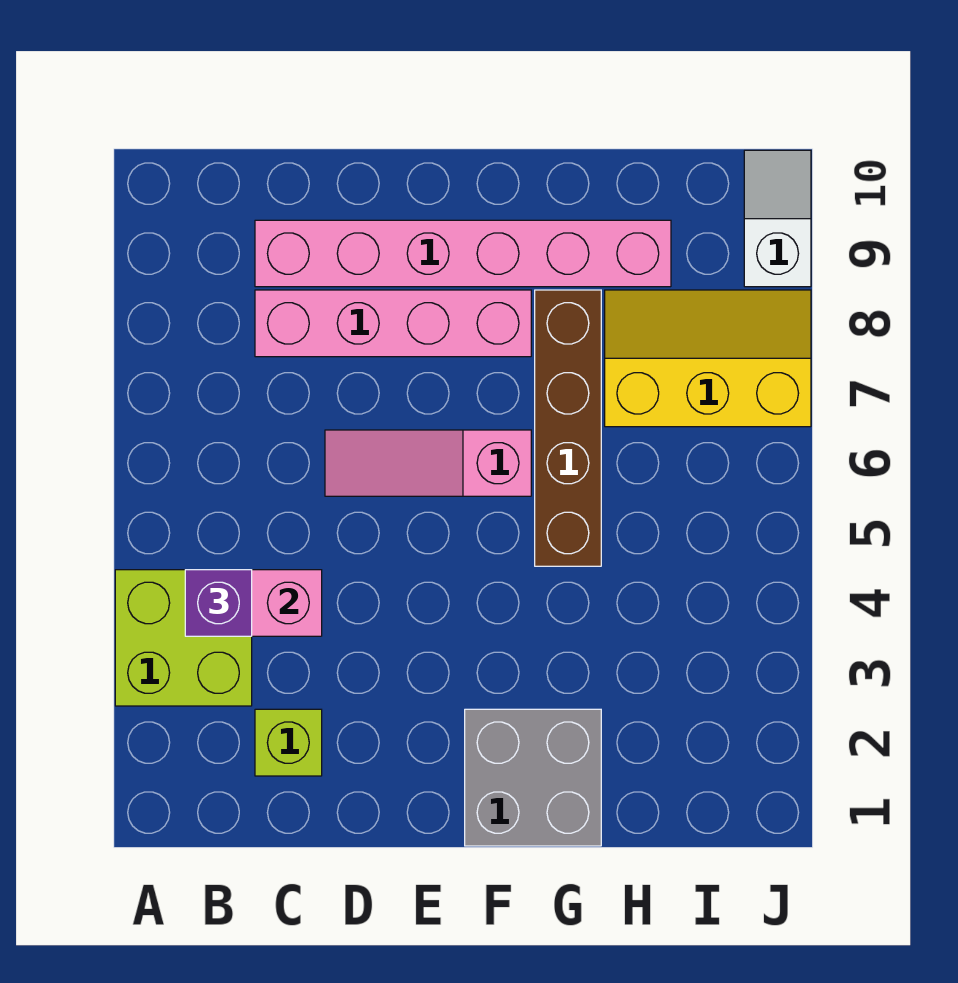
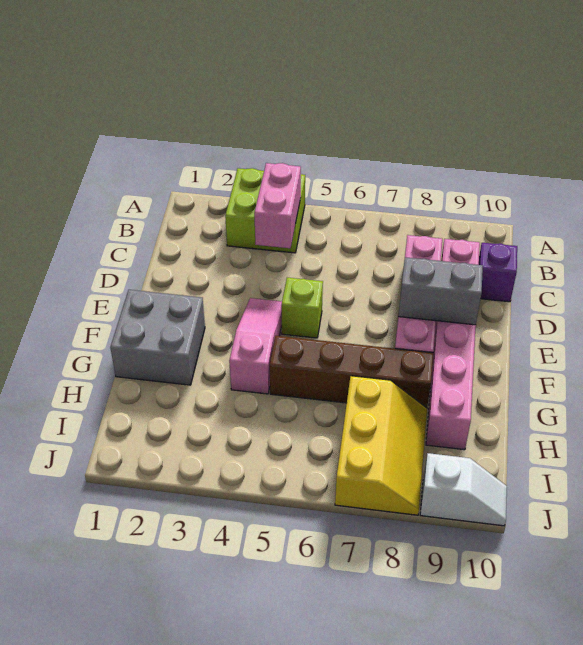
purple brick B4 level 3 -> purple brick C10 level 1
lime brick C2 level 1 -> lime brick E5 level 1
pink slope D6:F6 level 1 top F -> pink slope E4:G4 level 1 top G
none -> grey brick E8:E9 level 2

